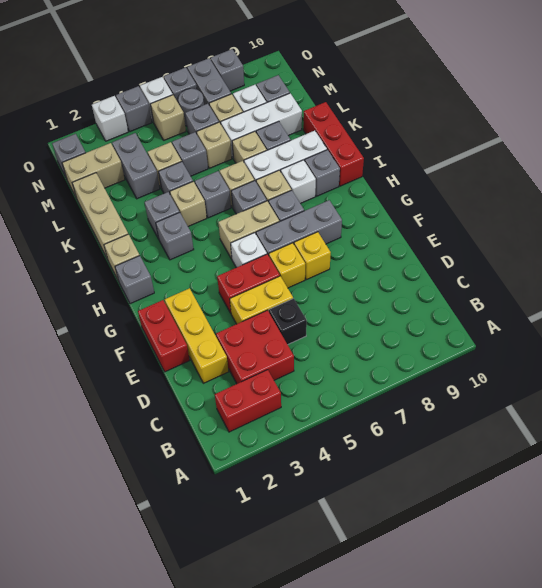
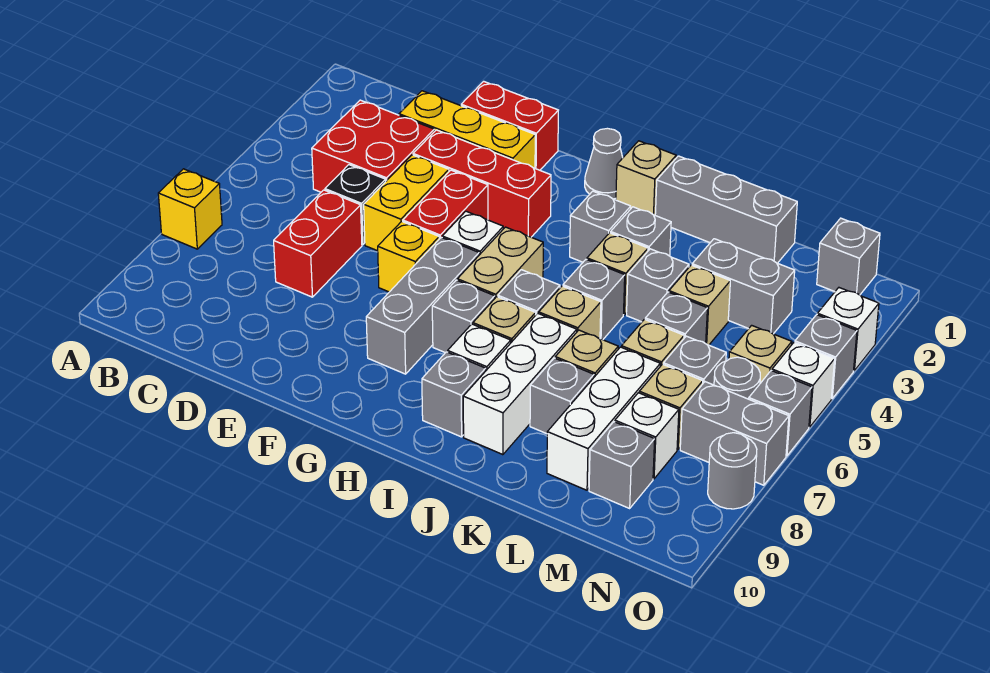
red brick B2:B3 level 1 -> red brick D6:D7 level 1
yellow brick F7 level 1 -> yellow brick A7 level 1
grey brick H1 level 1 -> grey cone H1 level 1
red brick I10:K10 level 1 -> red brick E3:G3 level 1
tan brick J1:L1 level 1 -> grey brick J1:L1 level 1
tan brick M1:M2 level 1 -> none
grey brick O8 level 1 -> grey round brick O8 level 1

